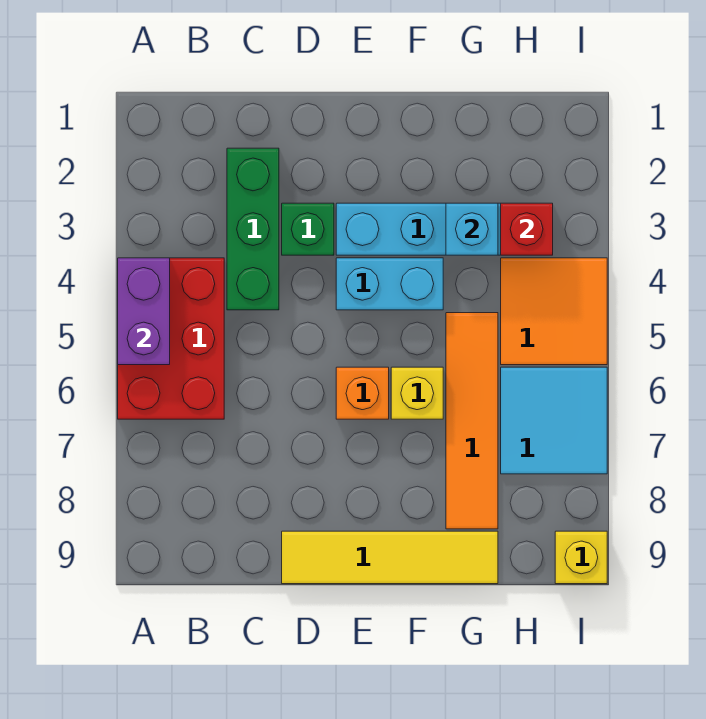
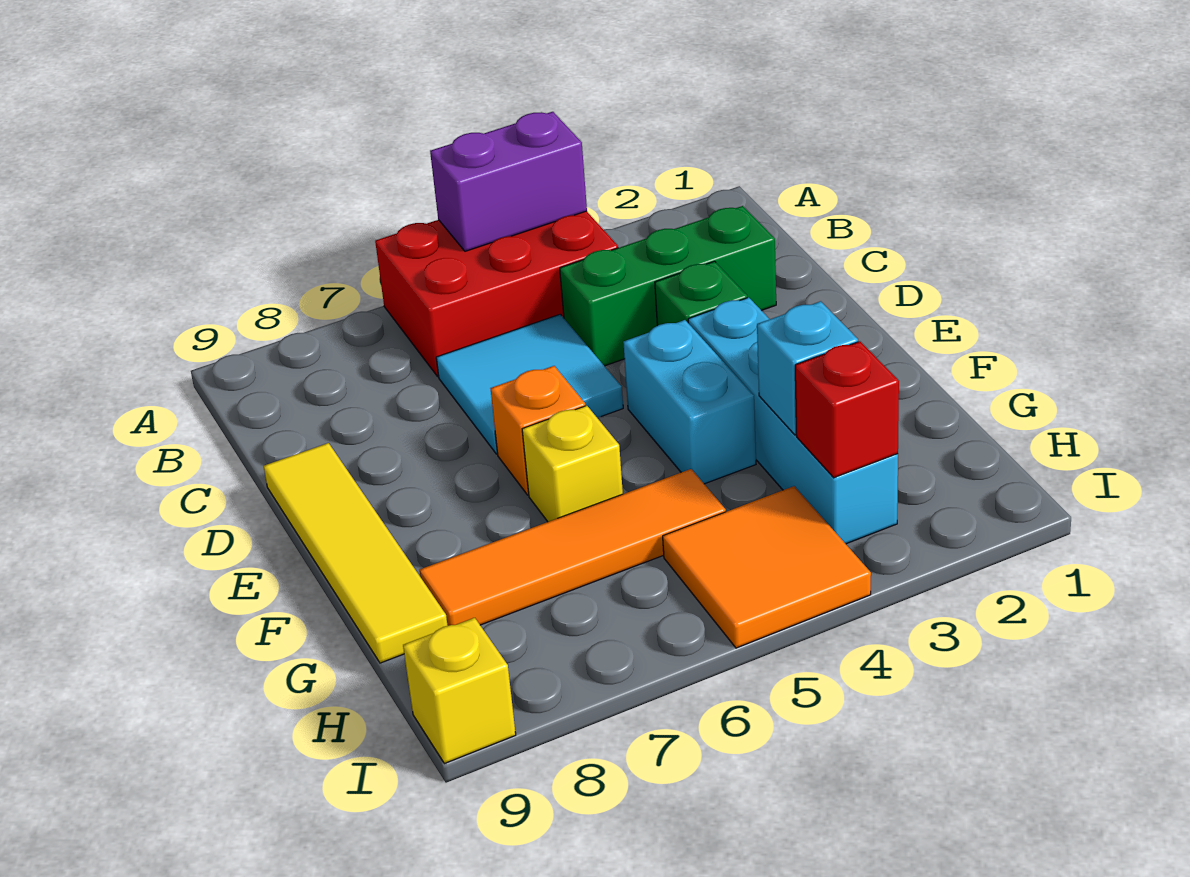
cyan tile H6:I7 level 1 -> cyan tile C5:D6 level 1

